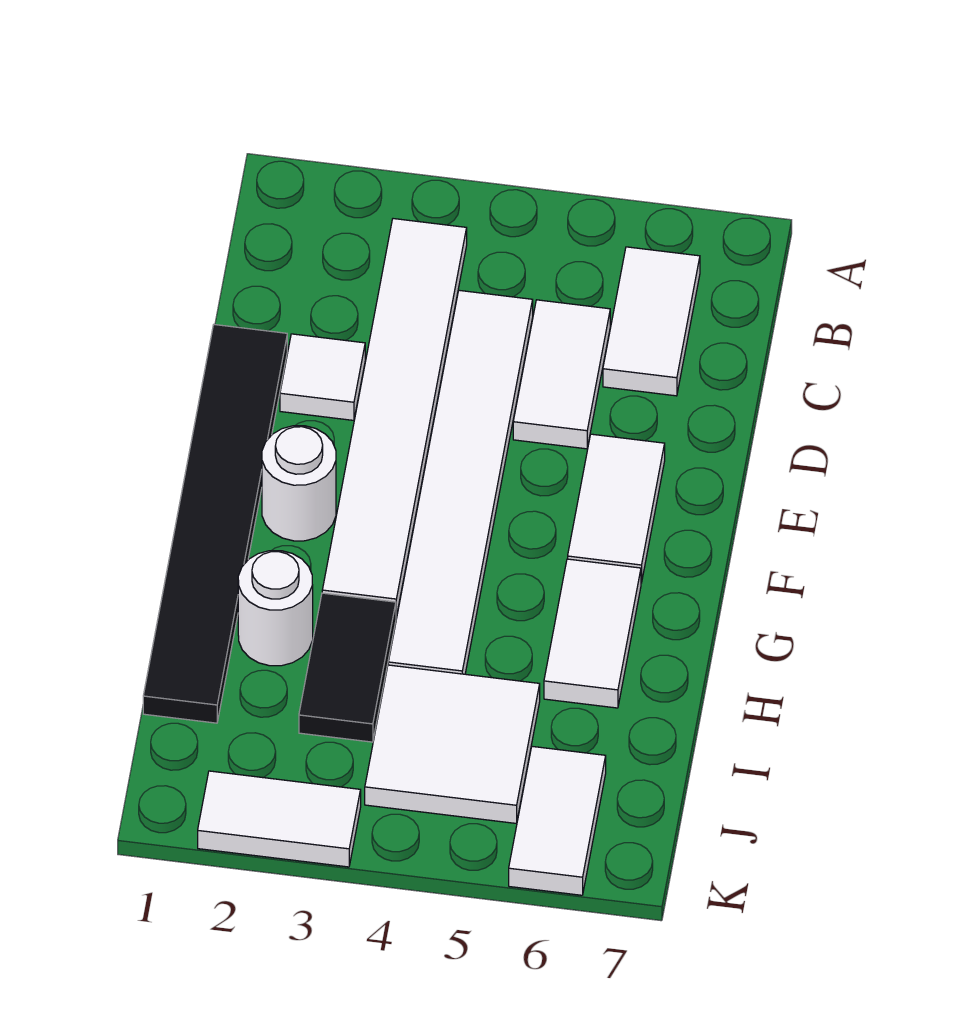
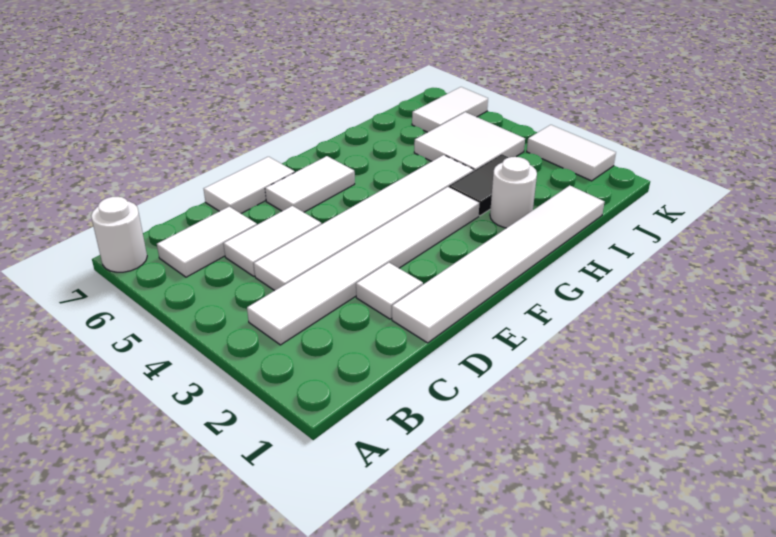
black tile D1:I1 level 1 -> white tile D1:I1 level 1
white round brick F2 level 1 -> white round brick A7 level 1
white tile G6:H6 level 1 -> white tile D7:E7 level 1

